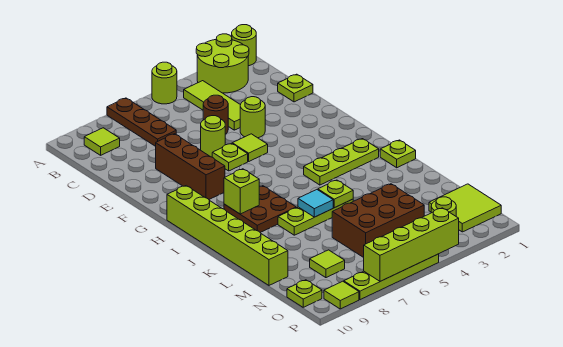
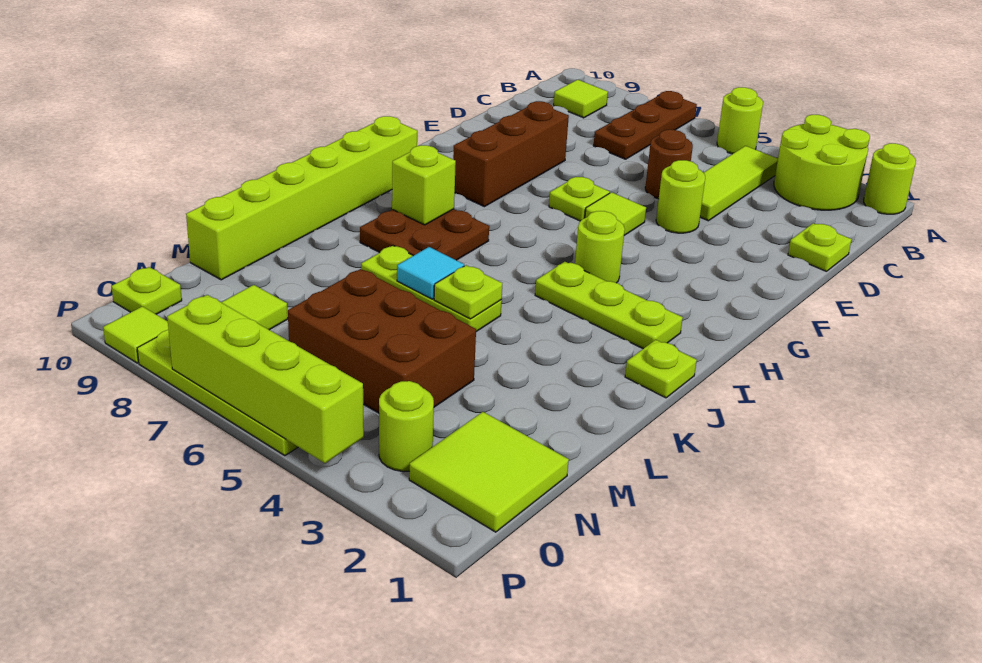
lime round brick E6 level 1 -> lime round brick H4 level 1

